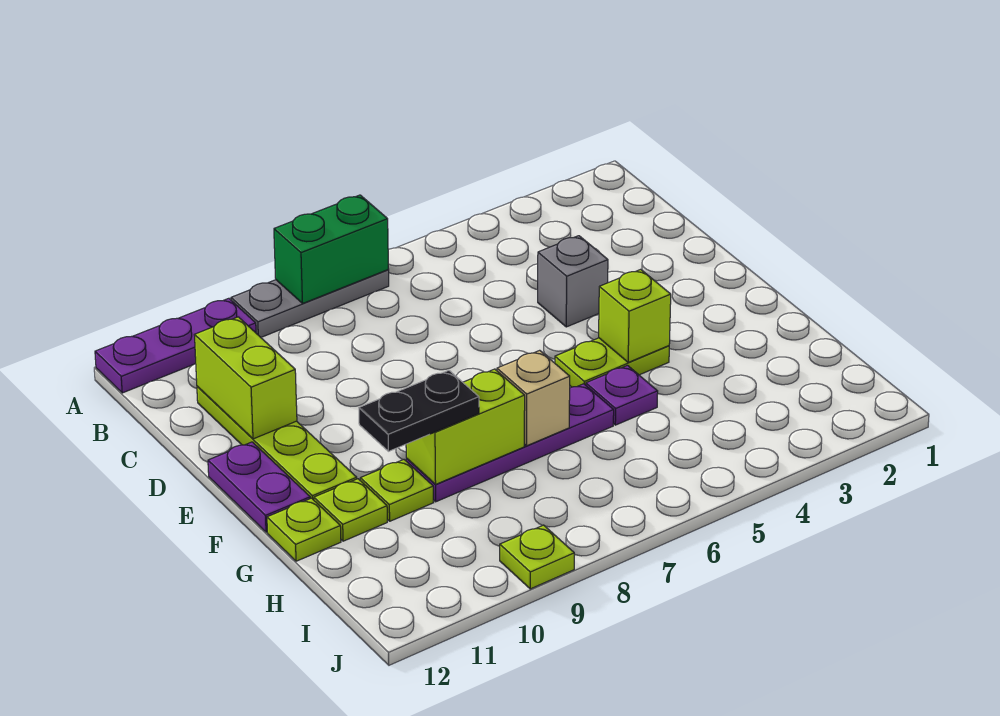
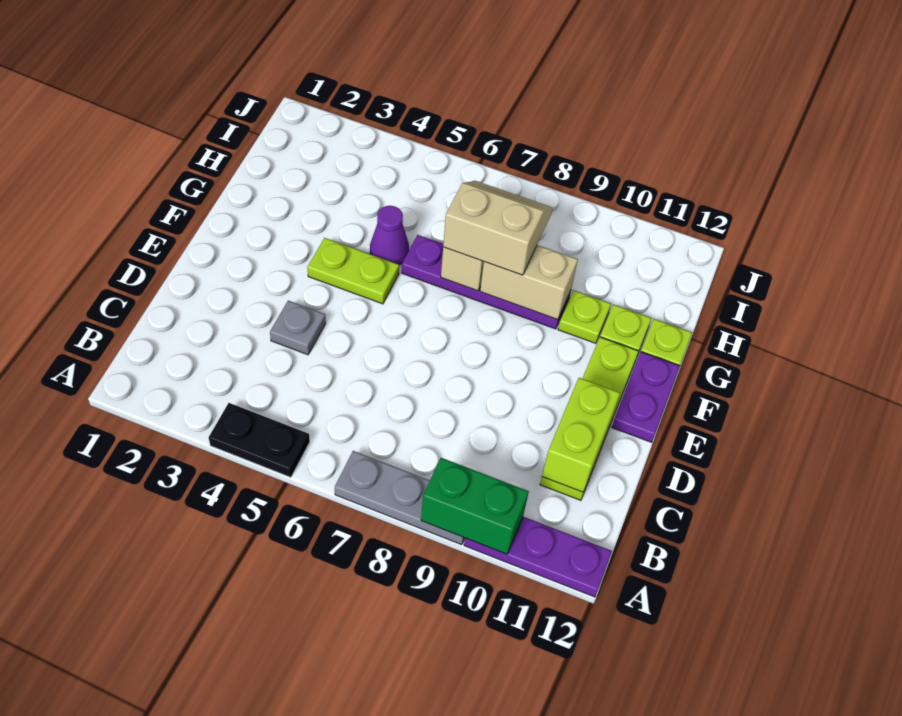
green brick A7:A8 level 2 -> green brick A9:A10 level 2
grey brick D4 level 1 -> grey plate D4 level 1
lime brick F4 level 2 -> none
purple plate G5 level 1 -> purple cone G5 level 1
none -> tan slope G7:H8 level 3 top G
lime brick G8:G9 level 2 -> tan brick G8:G9 level 2
black plate G9:G10 level 3 -> black plate A4:A5 level 1
lime plate J9 level 1 -> none

